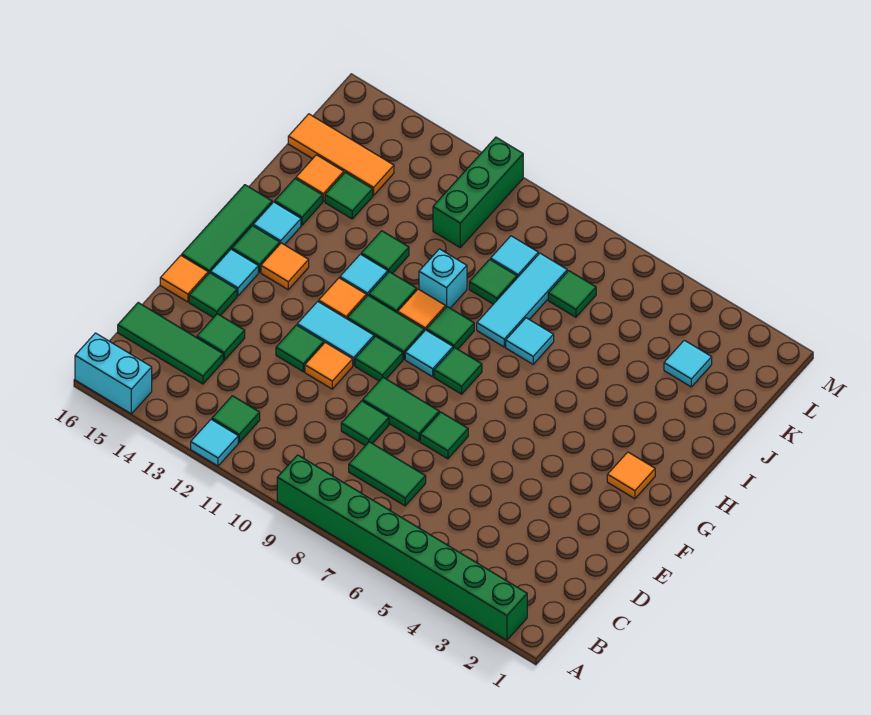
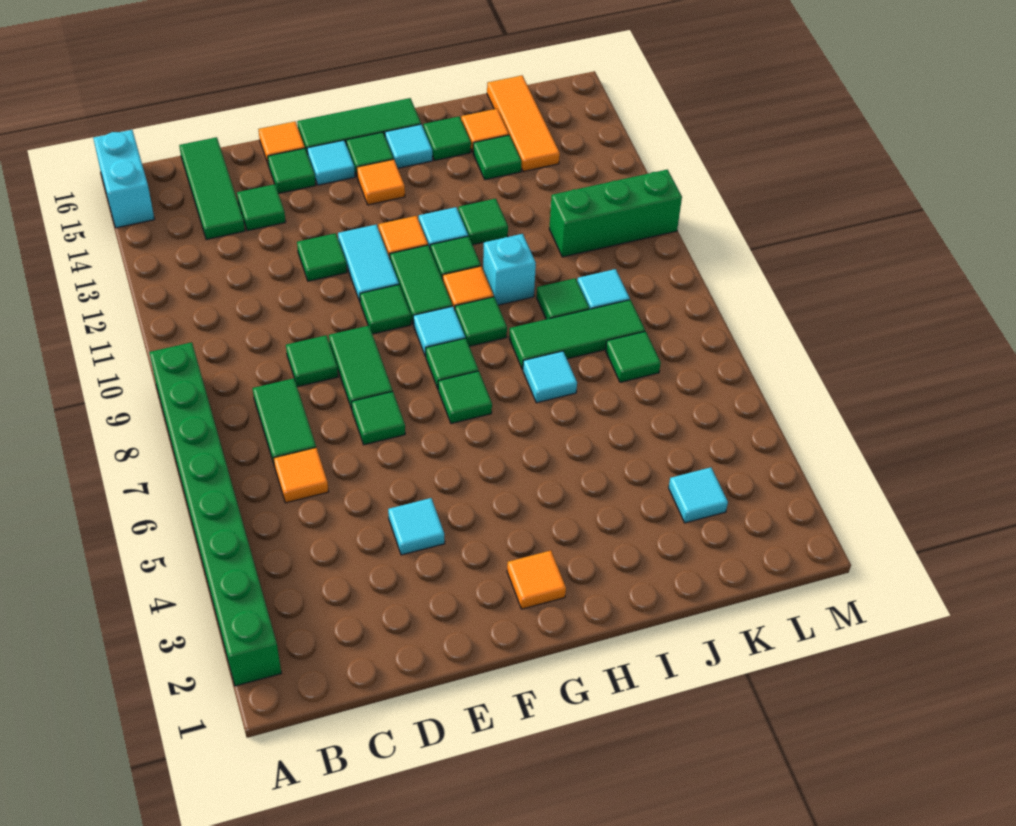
cyan tile A12 level 1 -> cyan tile E4 level 1
green tile B12 level 1 -> green tile G7 level 1
orange tile E11 level 1 -> orange tile C6 level 1
cyan tile I8:K8 level 1 -> green tile I8:K8 level 1

